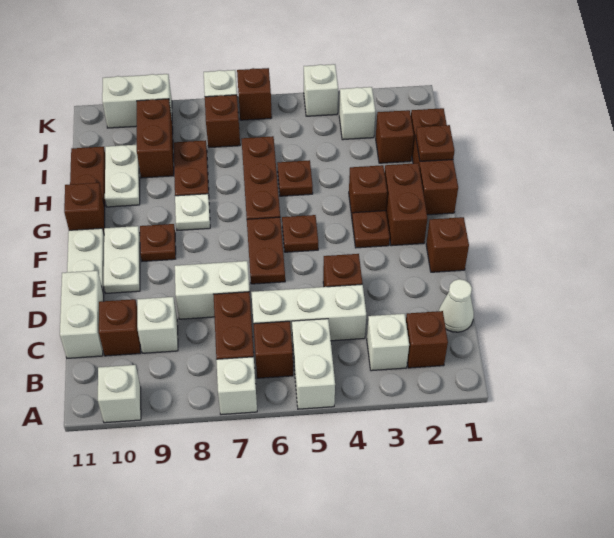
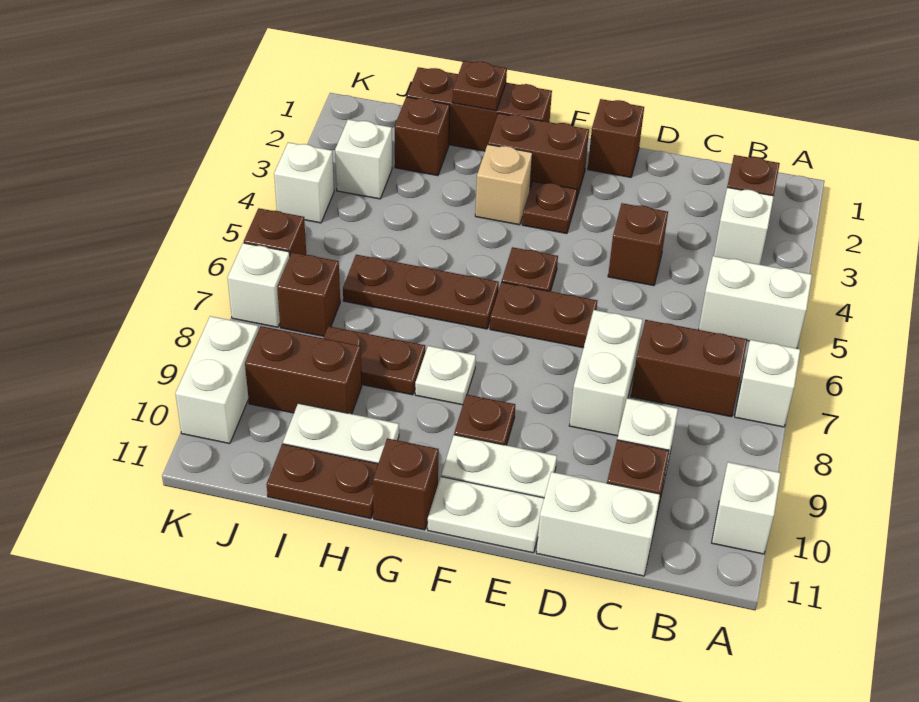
brown brick B6 level 1 -> none
white cone C1 level 1 -> none
white brick C4:C6 level 1 -> none
brown brick G3 level 1 -> tan brick G3 level 1
brown plate H5 level 1 -> none

